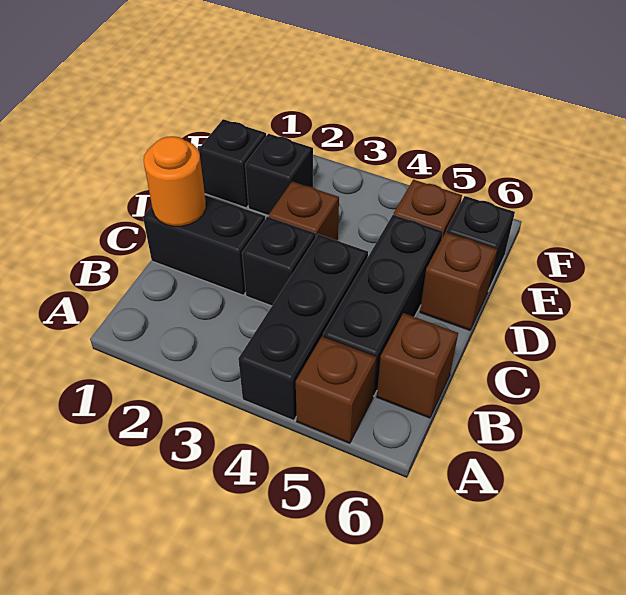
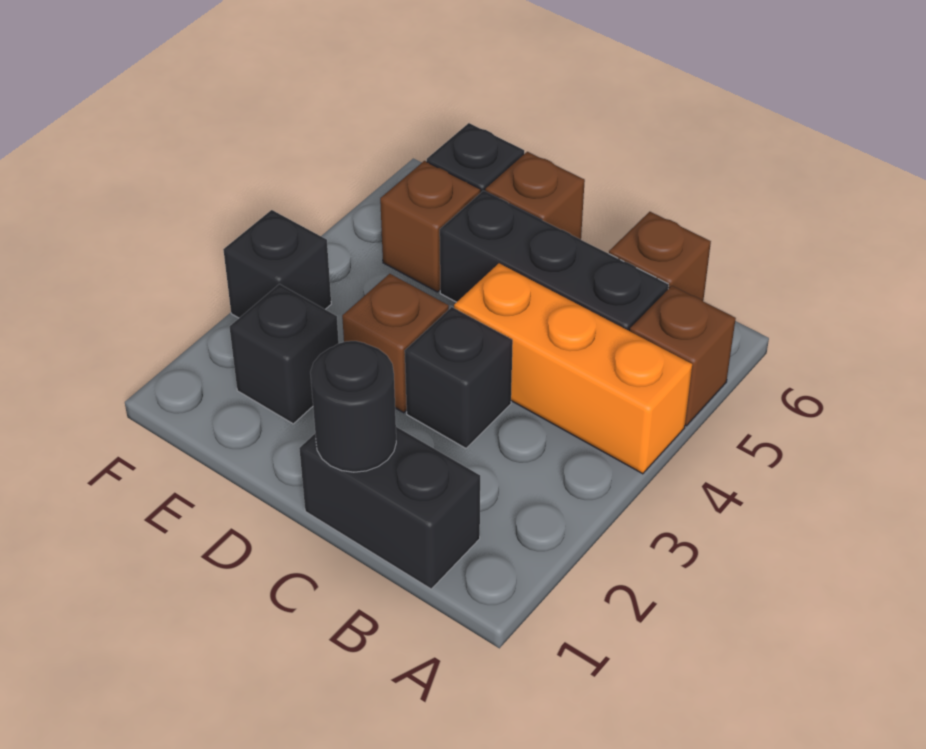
black brick A4:C4 level 1 -> orange brick A4:C4 level 1
black brick C1:C2 level 1 -> black brick B1:C1 level 1
orange round brick C1 level 2 -> black round brick C1 level 2
black brick E1 level 1 -> black brick F3 level 1

